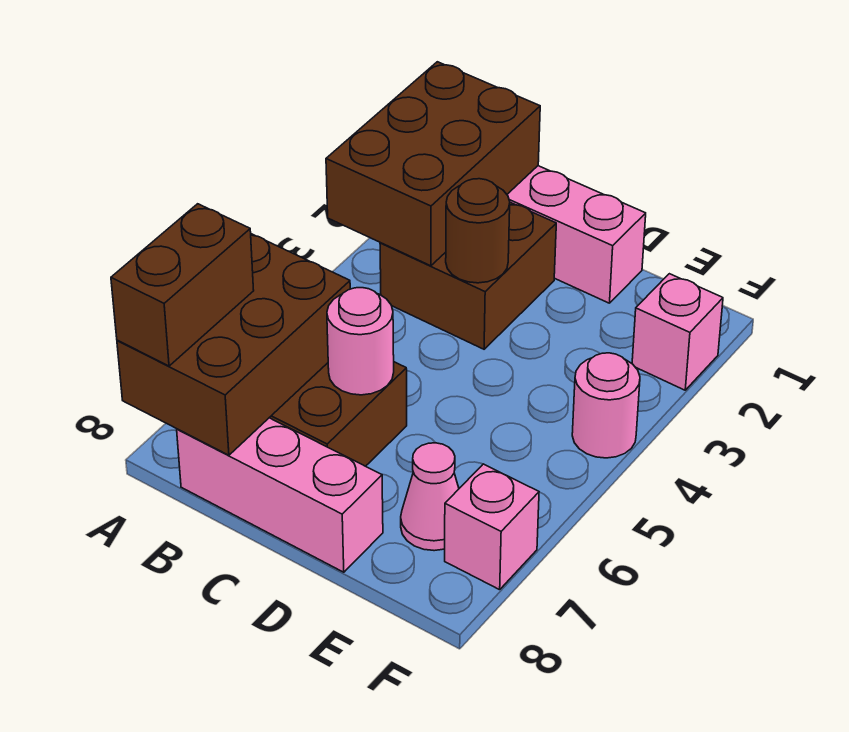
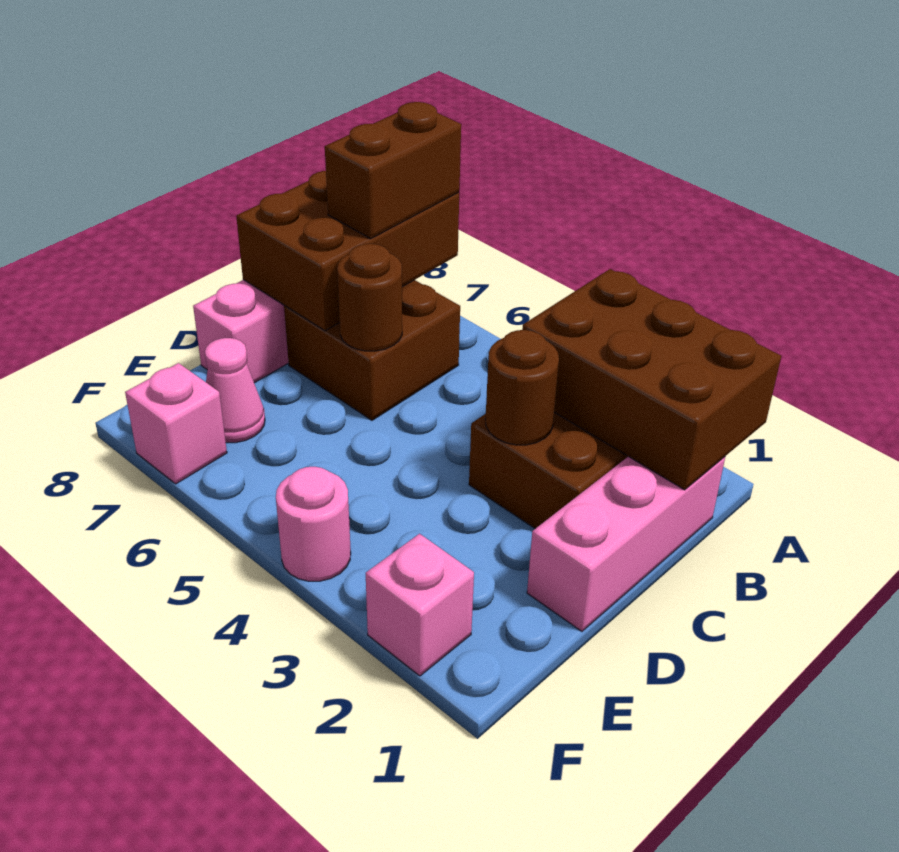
brown brick A6:B8 level 2 -> brown brick A7:C8 level 2
brown brick A7:A8 level 3 -> brown brick A7:B7 level 3
pink round brick C6 level 2 -> brown round brick C6 level 2

